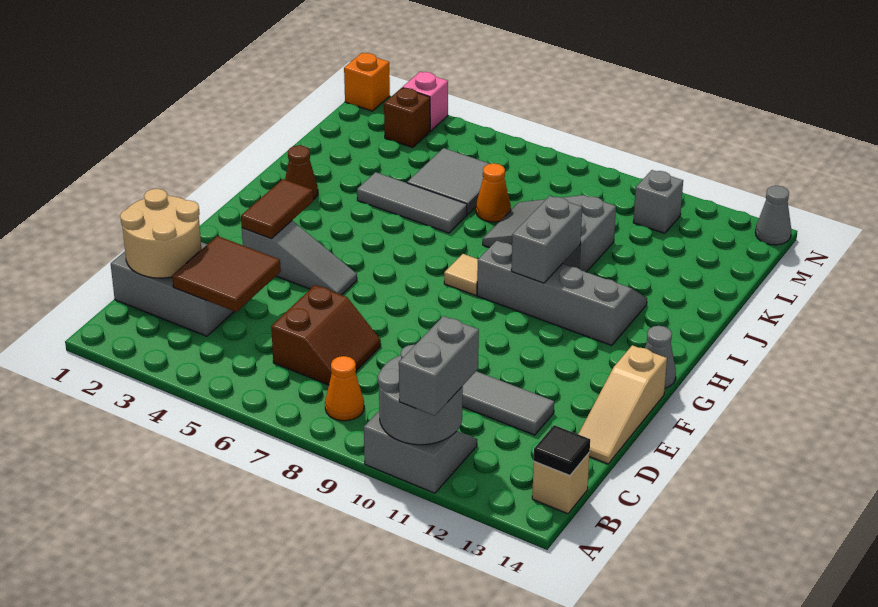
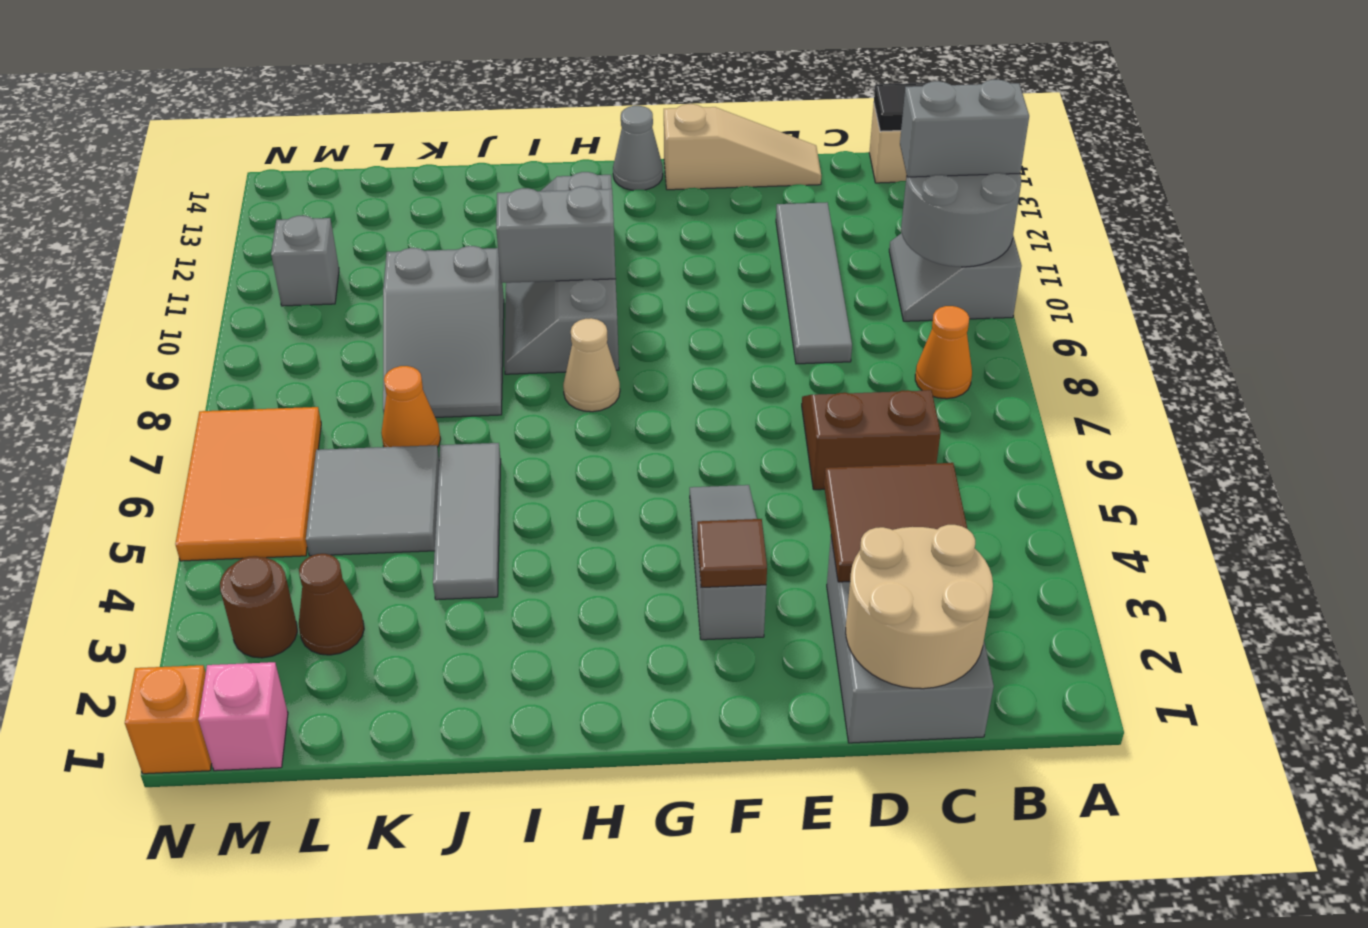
brown tile F3:G3 level 2 -> brown tile F3 level 2
tan tile H8 level 1 -> tan cone H8 level 1
brown cone I2 level 1 -> brown cone L3 level 1
brown brick M3 level 1 -> brown round brick M3 level 1
none -> orange tile M5:N7 level 1
pink brick N3 level 1 -> pink brick M1 level 1
grey cone N14 level 1 -> none

